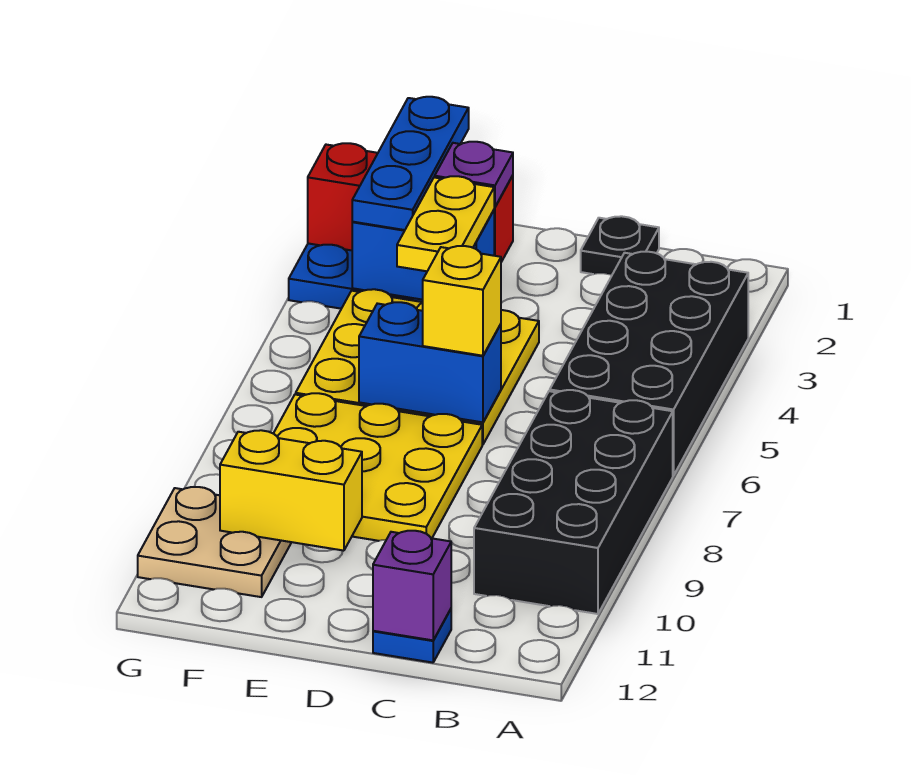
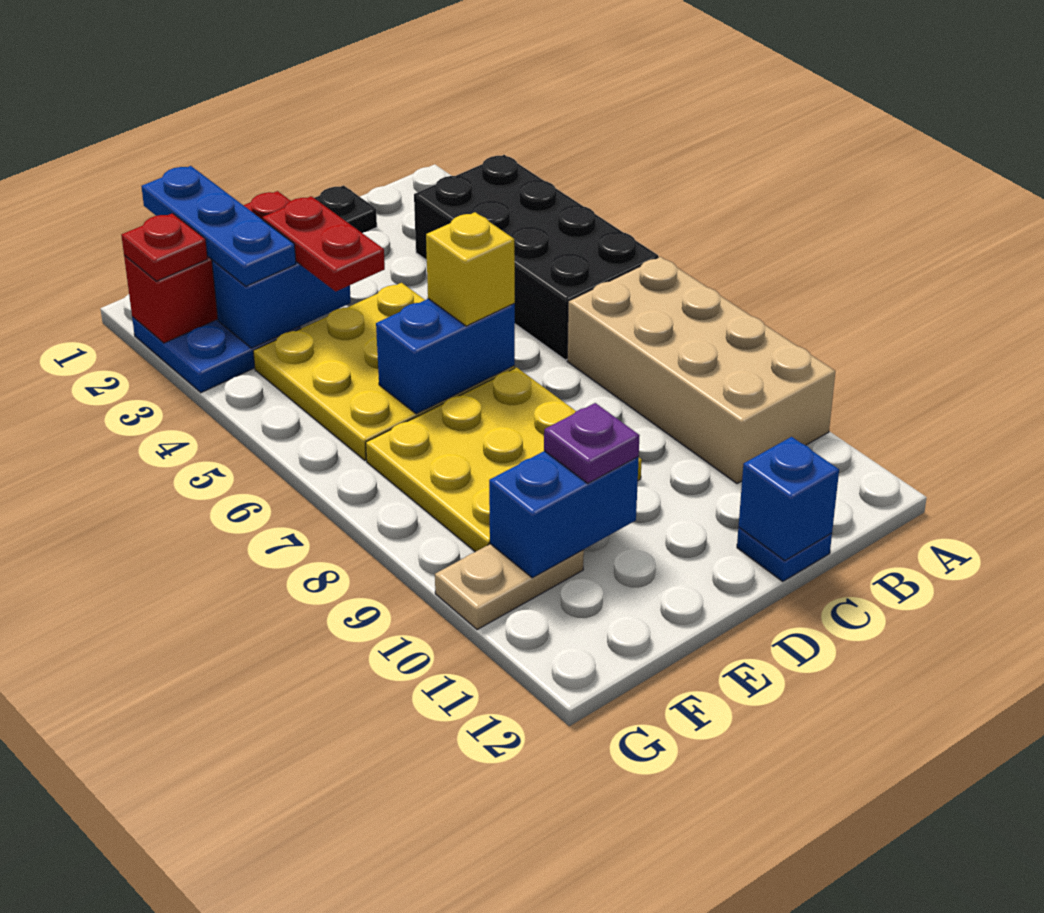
black brick A7:B10 level 1 -> tan brick A7:B10 level 1
purple brick C12 level 2 -> blue brick C12 level 2
purple plate E2 level 3 -> purple plate E10 level 3
yellow plate E3:E4 level 3 -> red plate E3:E4 level 3
yellow brick E10:F10 level 2 -> blue brick E10:F10 level 2
tan plate F10:G11 level 1 -> tan plate F10:G10 level 1
none -> red plate G2 level 3

